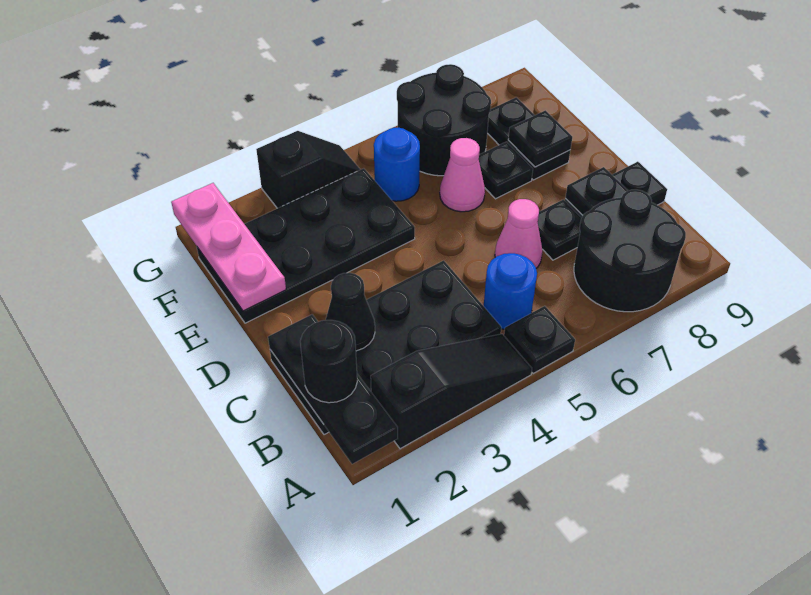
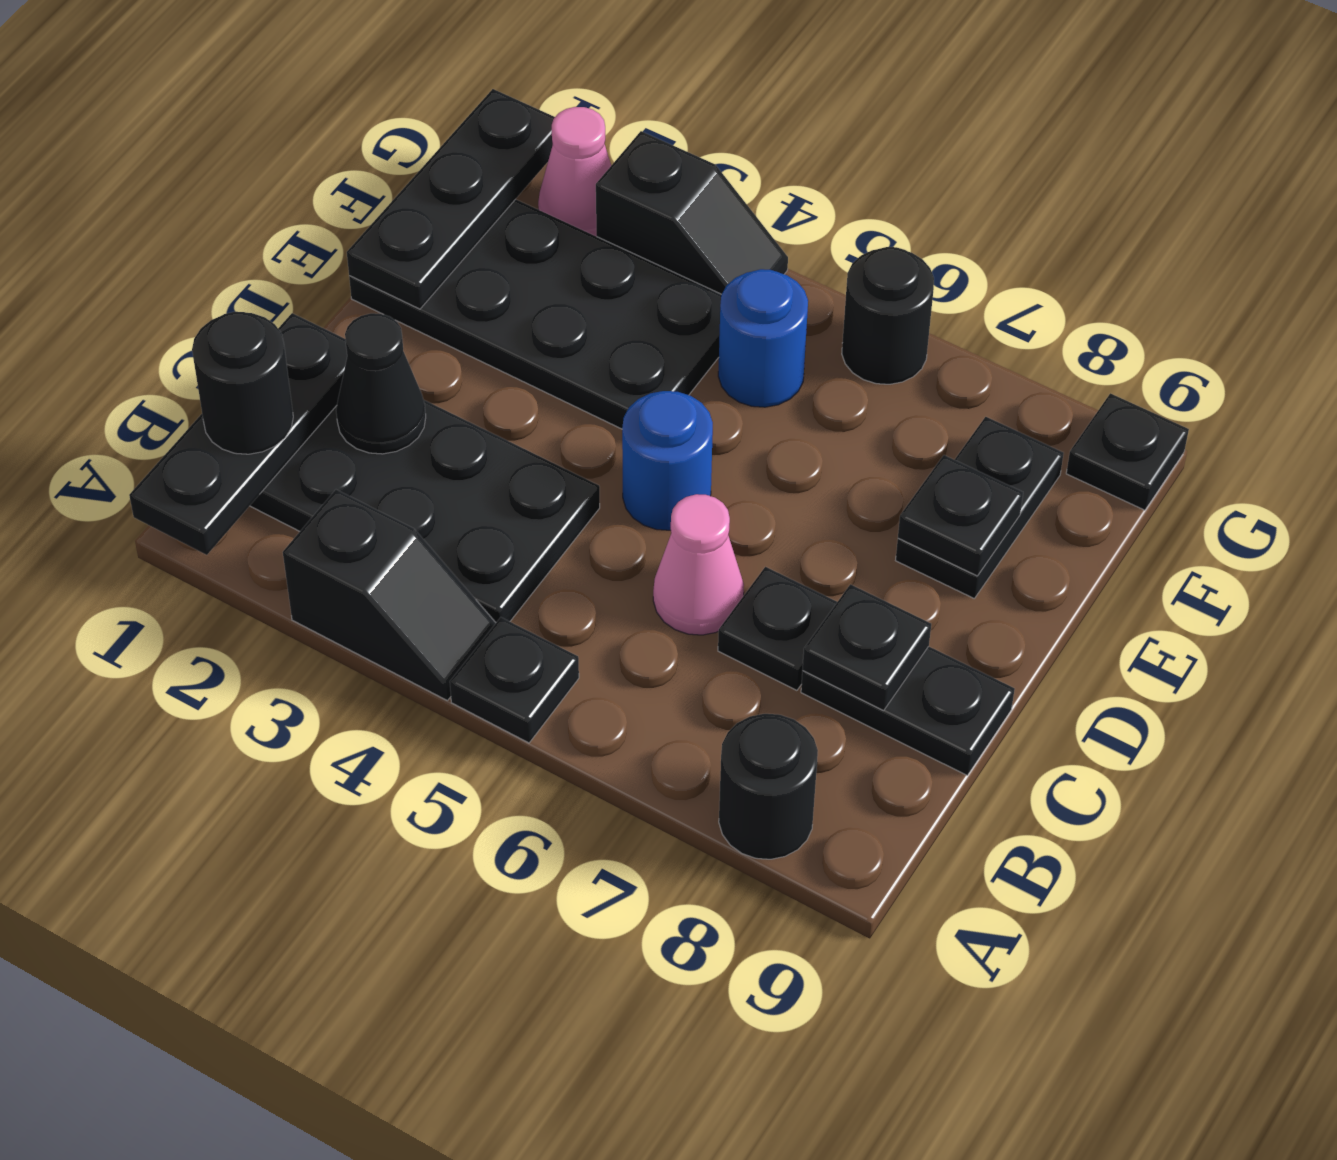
black slope A2:A4 level 1 top 2 -> black slope A3:A4 level 1 top 3
black round brick A7:B8 level 1 -> black round brick A8 level 1
blue round brick B5 level 1 -> blue round brick D5 level 1
pink plate E1:G1 level 2 -> black plate E1:G1 level 2
pink cone E6 level 1 -> pink cone G2 level 1
black plate E7 level 1 -> black plate G9 level 1
black round brick F6:G7 level 1 -> black round brick G6 level 1

